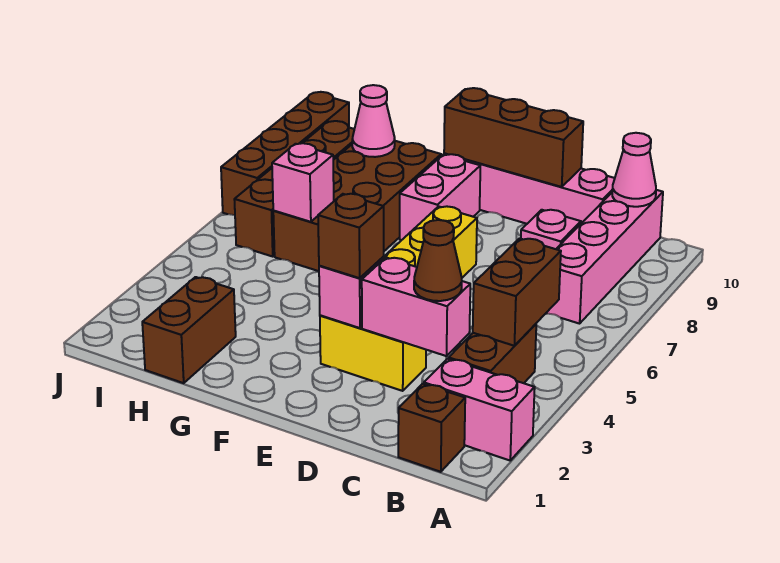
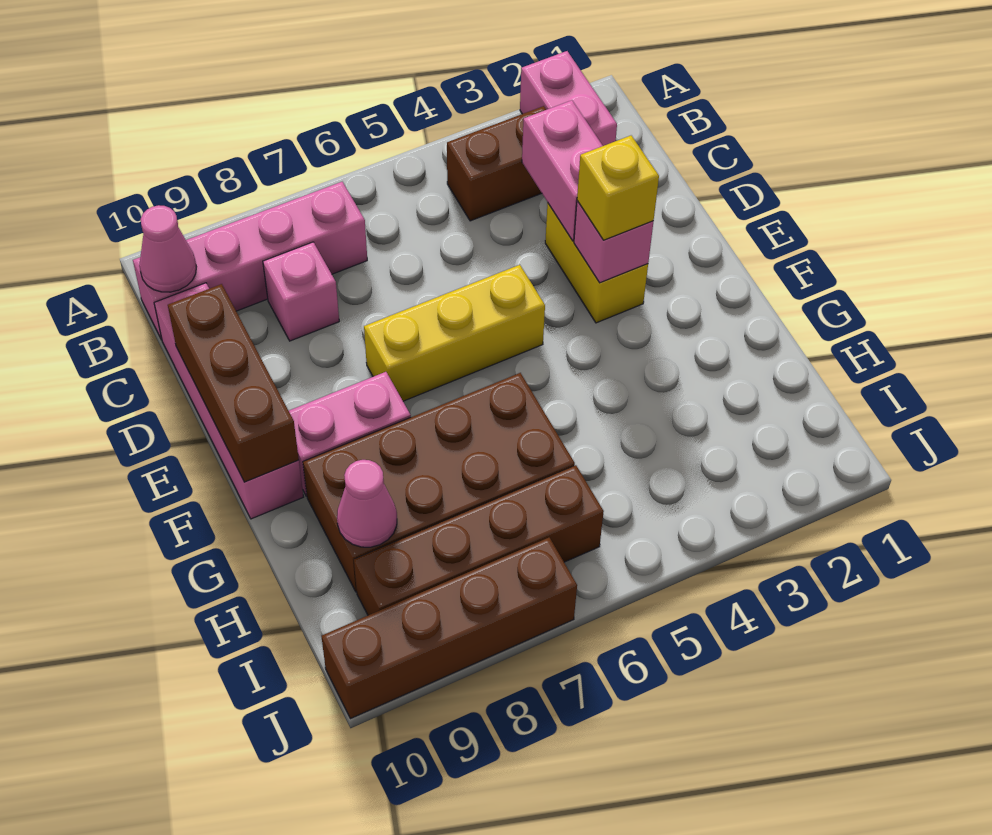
brown brick B1 level 1 -> none
brown brick B4:B5 level 2 -> none
brown cone C3 level 3 -> none
brown brick E3 level 3 -> yellow brick E3 level 3
brown brick H1:H2 level 1 -> none
pink brick H6 level 2 -> none

